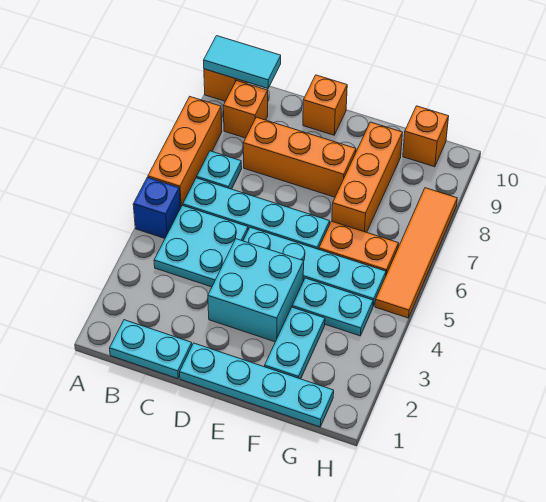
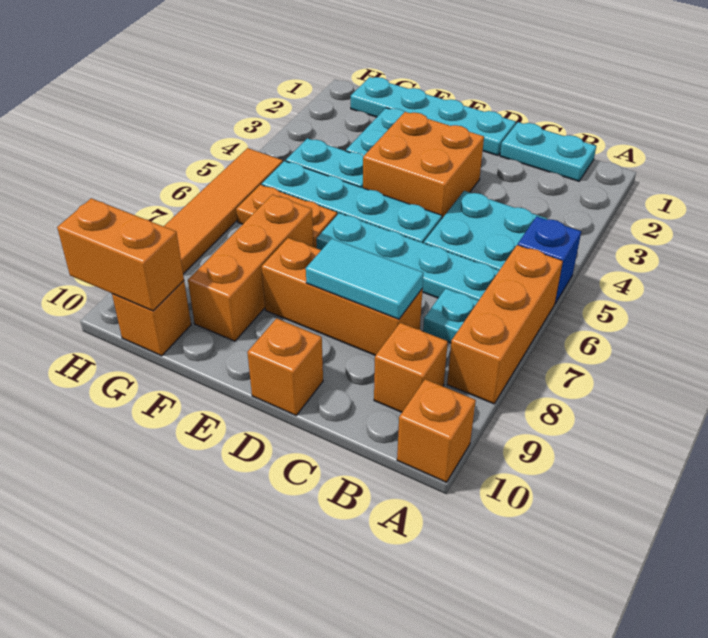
cyan tile A10:B10 level 2 -> cyan tile C8:D8 level 2
cyan brick D3:E4 level 1 -> orange brick D3:E4 level 1
none -> orange brick G10:H10 level 2

